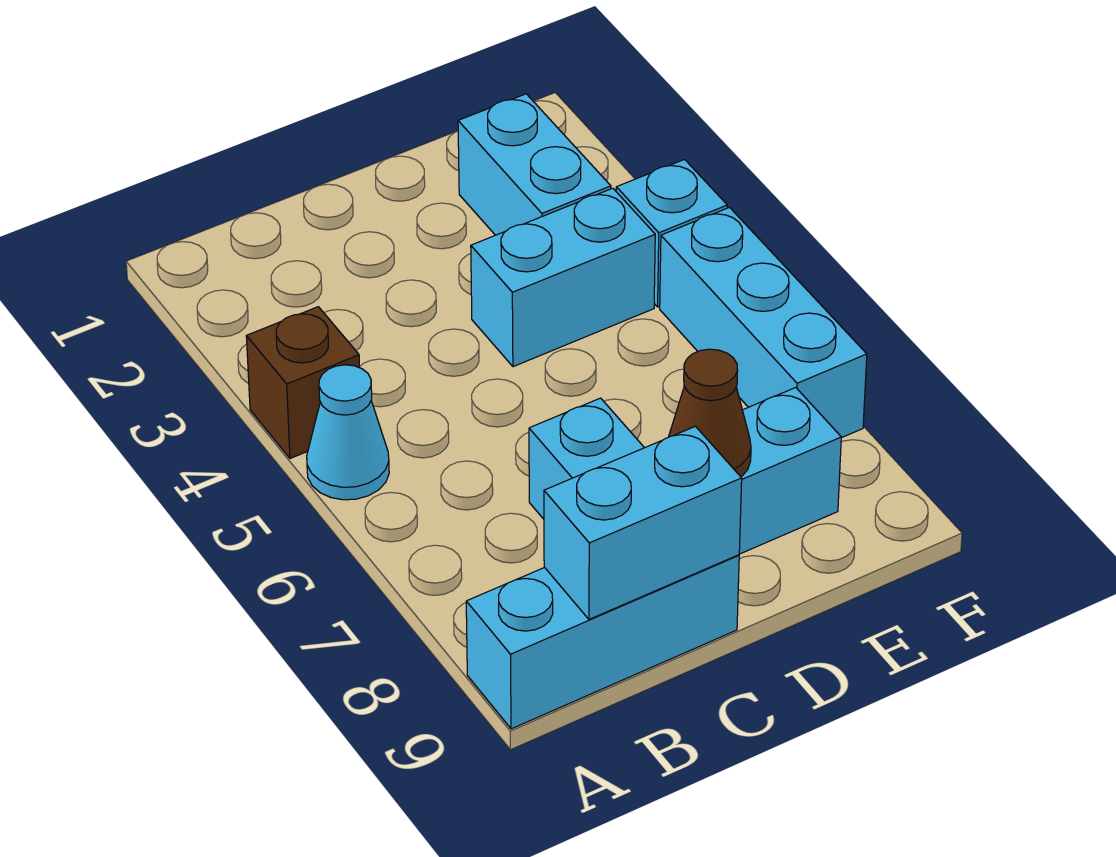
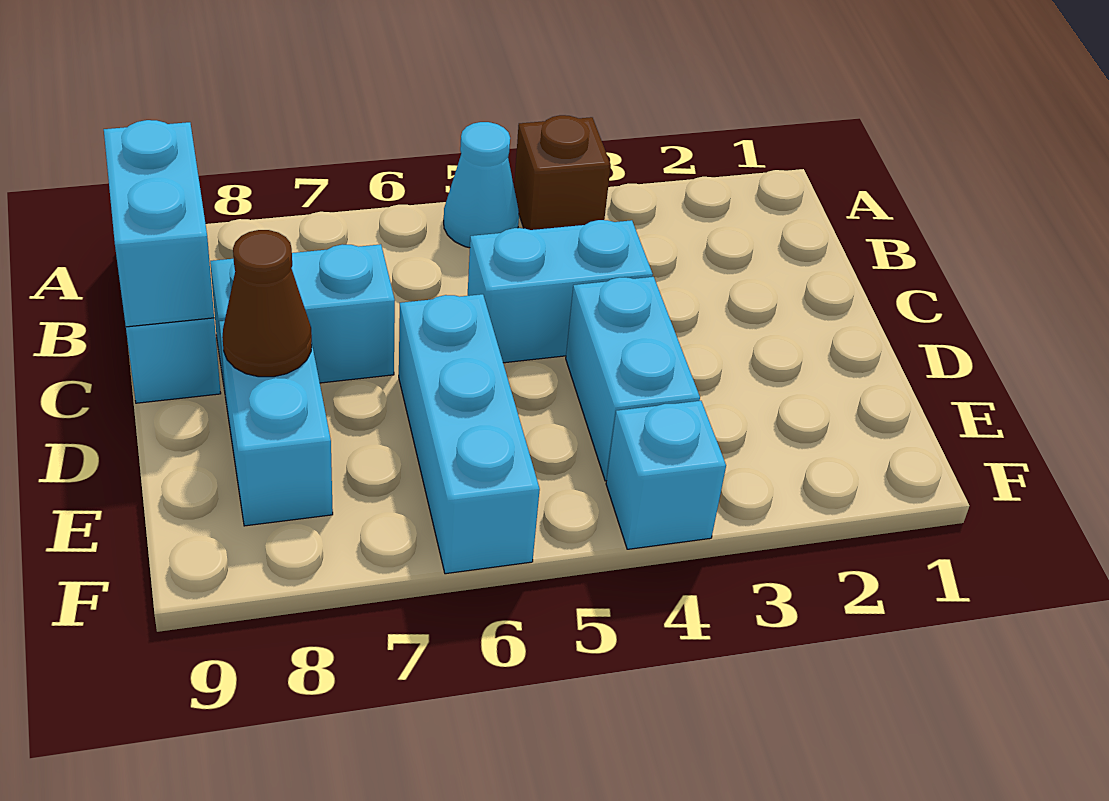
cyan brick E2:E3 level 1 -> cyan brick C4:C5 level 1
cyan brick F5:F7 level 1 -> cyan brick D6:F6 level 1

